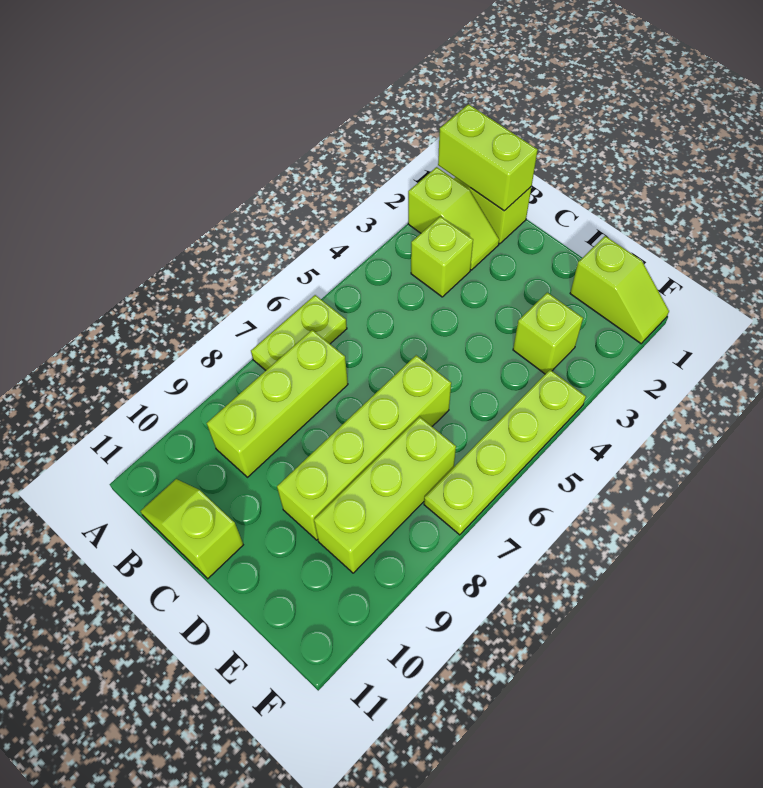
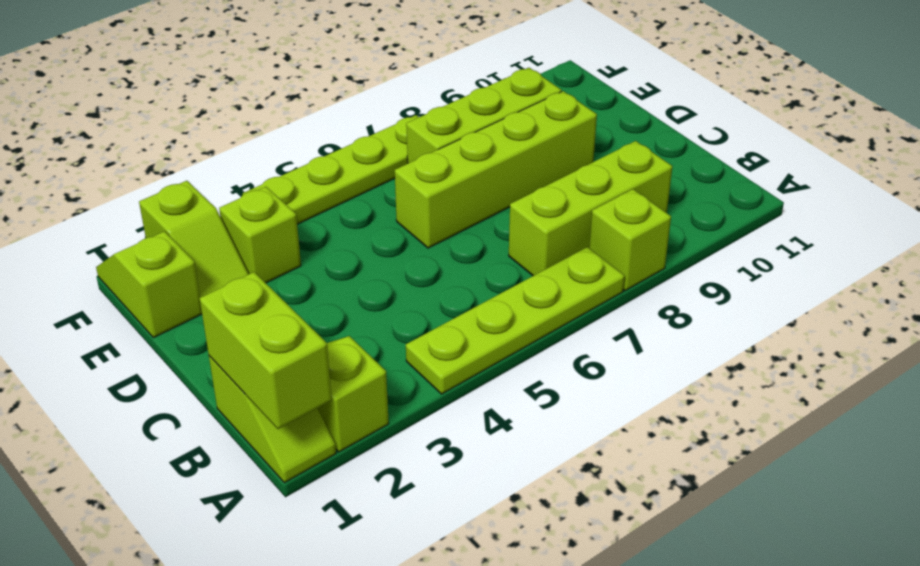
lime plate A6:A7 level 1 -> lime plate A4:A7 level 1
lime brick B3 level 1 -> lime brick A8 level 1
lime slope B11:C11 level 1 top C -> lime slope E2:F2 level 1 top F

